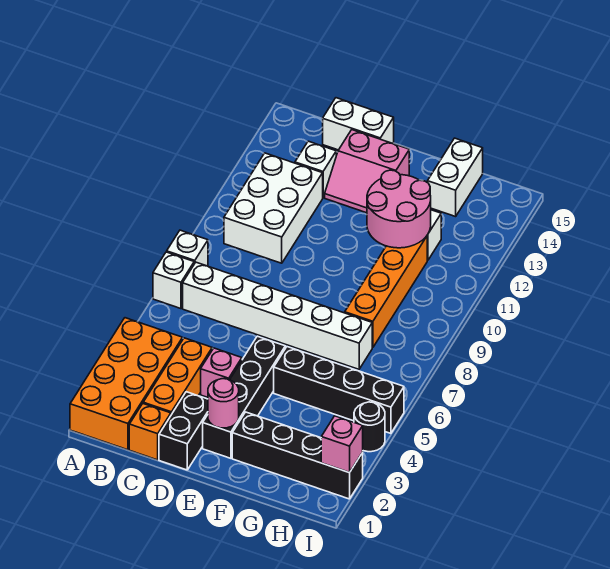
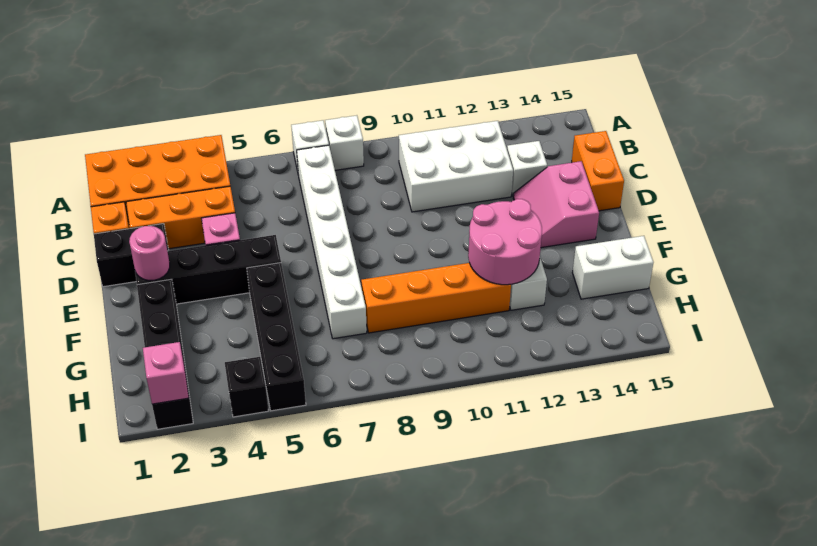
white brick C15:D15 level 1 -> orange brick C15:D15 level 1
black round brick I4 level 1 -> black brick I4 level 1

